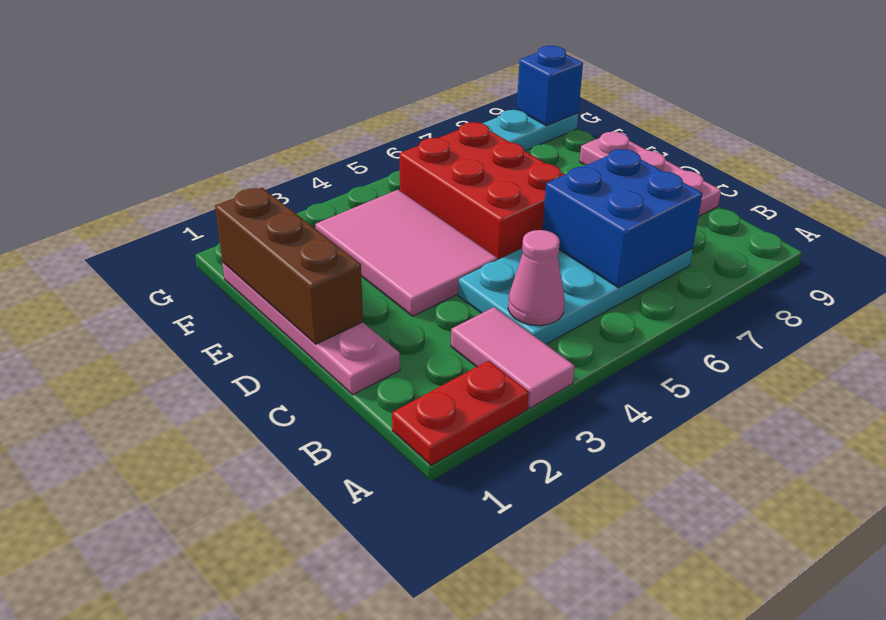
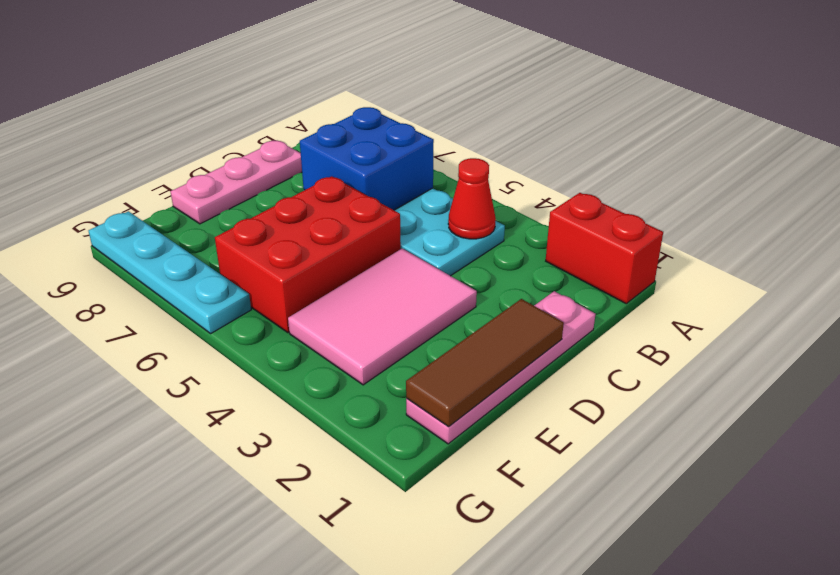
red plate A1:A2 level 1 -> red brick A1:A2 level 1
pink tile A3:B3 level 1 -> none
pink cone B4 level 2 -> red cone B4 level 2
brown brick D1:F1 level 2 -> brown tile D1:F1 level 2
blue brick G9 level 2 -> none

